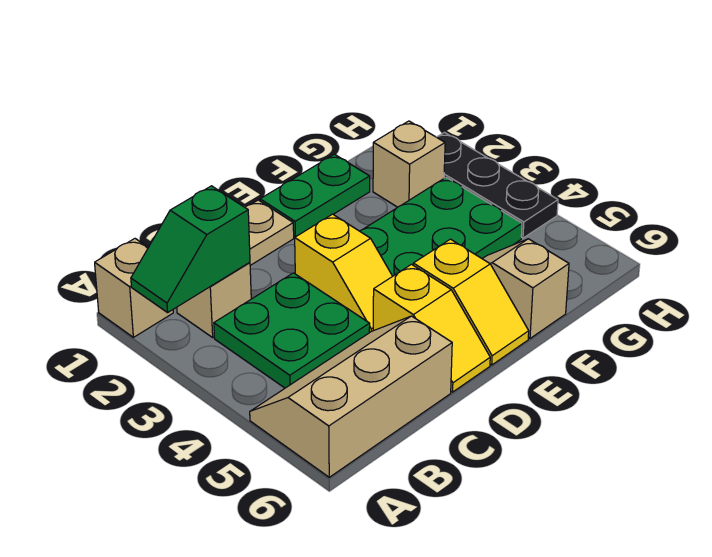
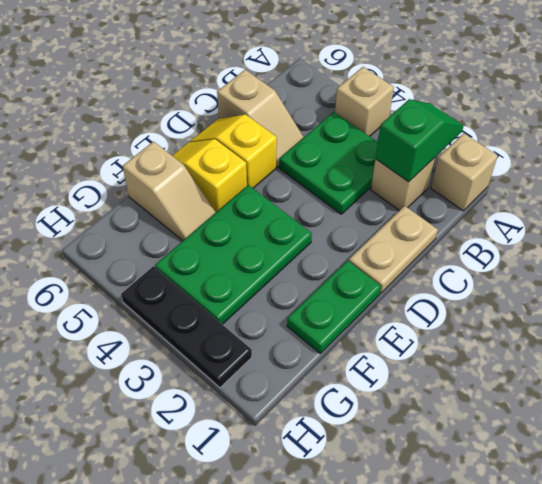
tan slope A5:C6 level 1 top 6 -> tan slope C5:C6 level 1 top 6
yellow slope D3:D4 level 1 top 3 -> none
tan brick G2 level 1 -> tan brick A4 level 1

